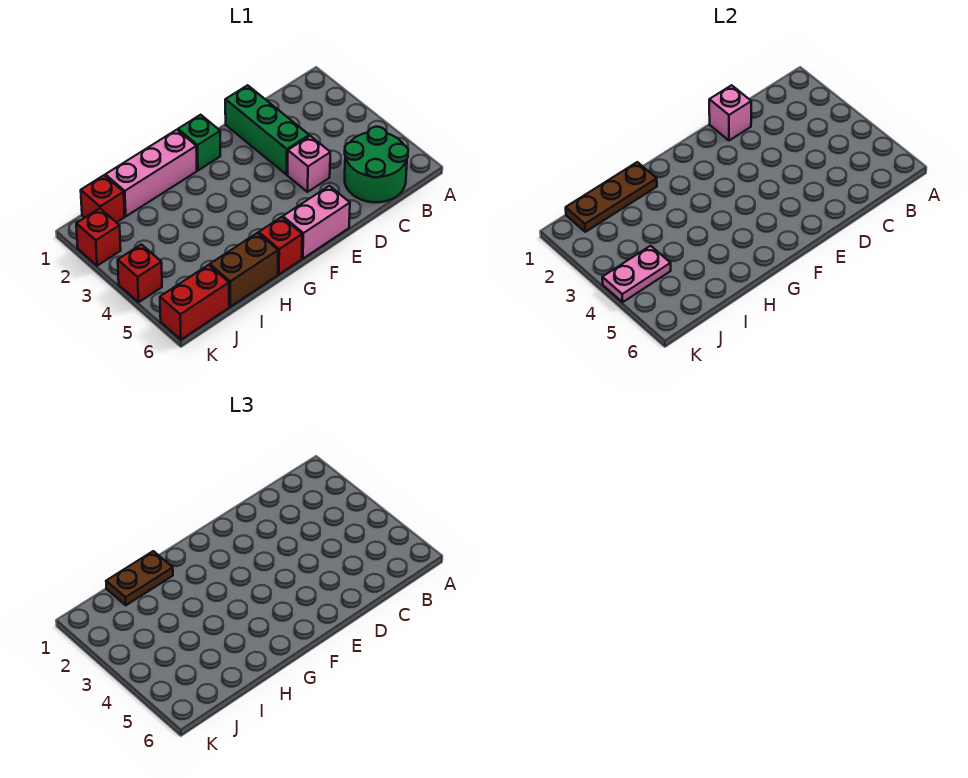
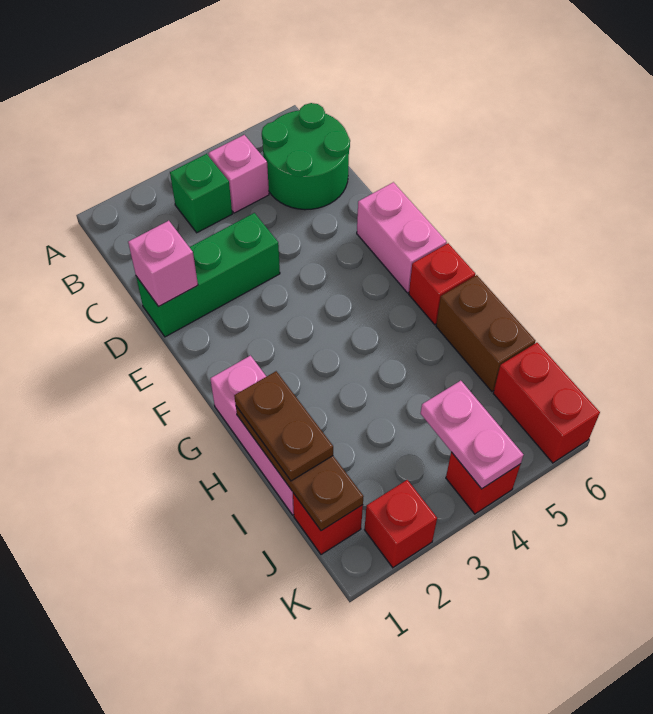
pink brick D4 level 1 -> pink brick B4 level 1
green brick F1 level 1 -> green brick B3 level 1

